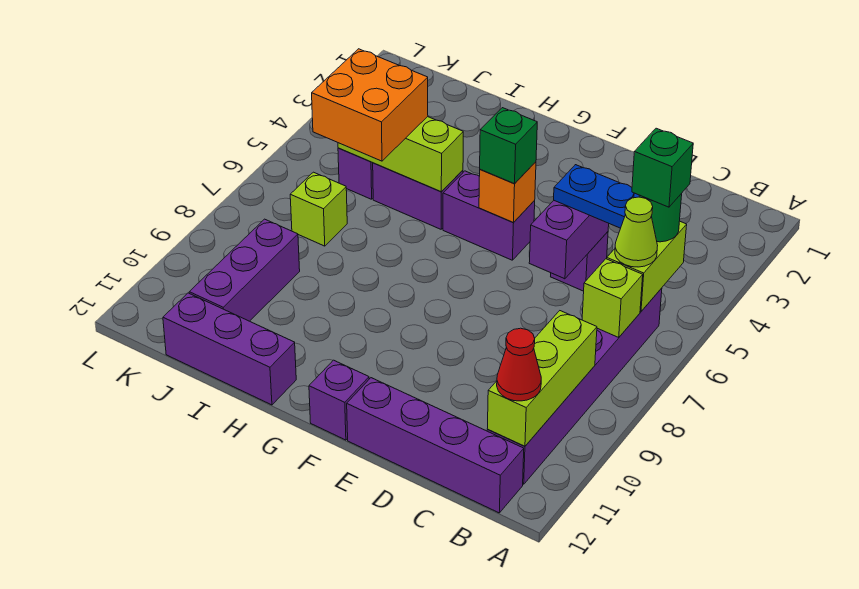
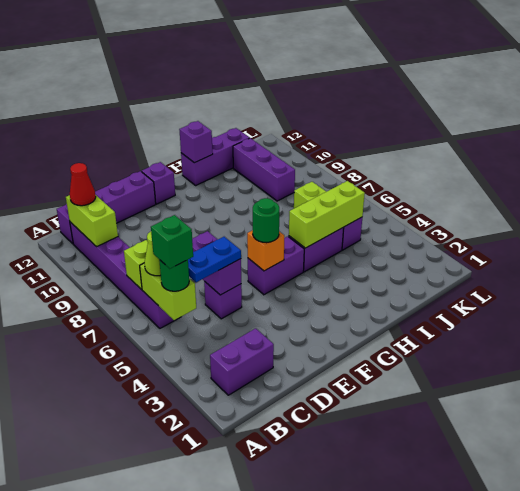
none -> purple brick B2:C2 level 1
lime brick B9:B11 level 2 -> lime brick B10:B11 level 2
green brick F5 level 3 -> green round brick F5 level 3
none -> purple brick H12 level 2
orange brick I5:J6 level 3 -> none

